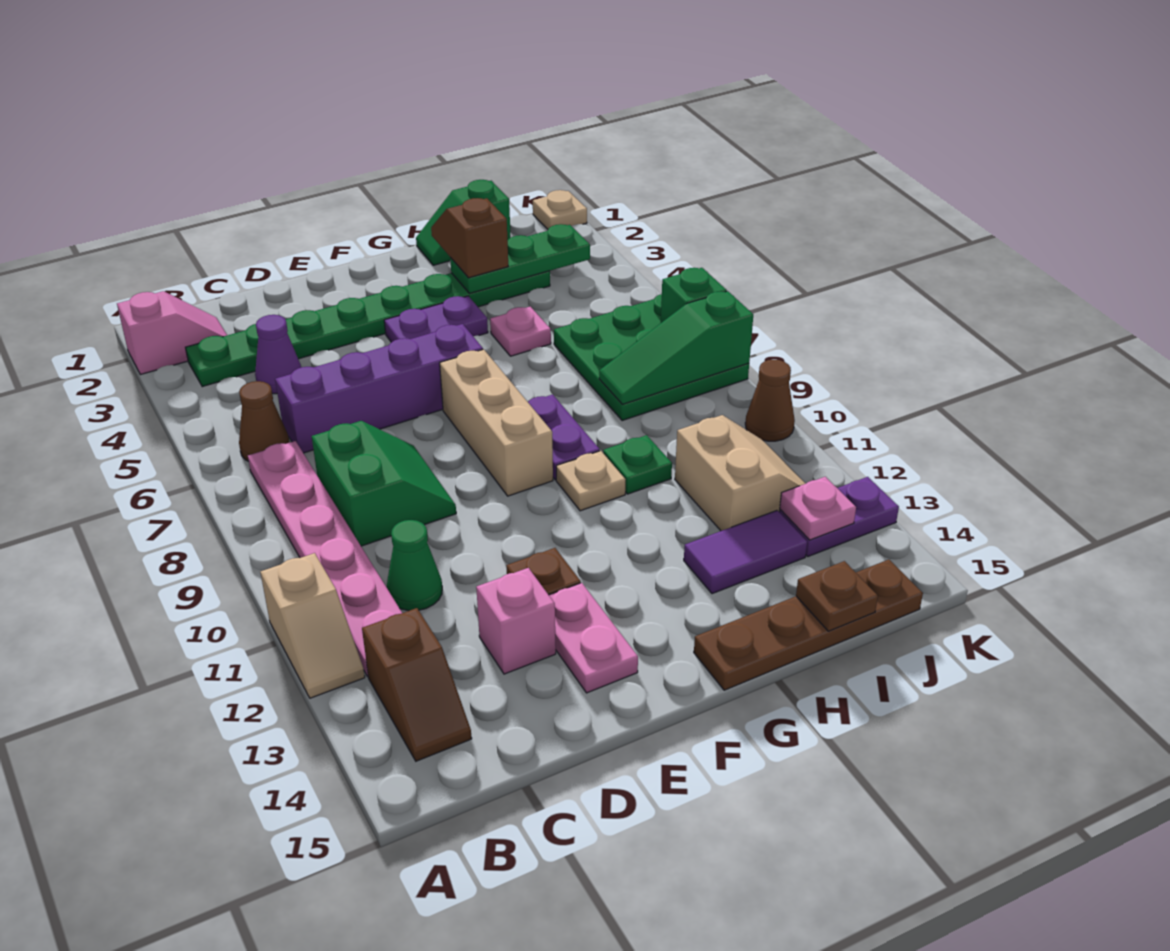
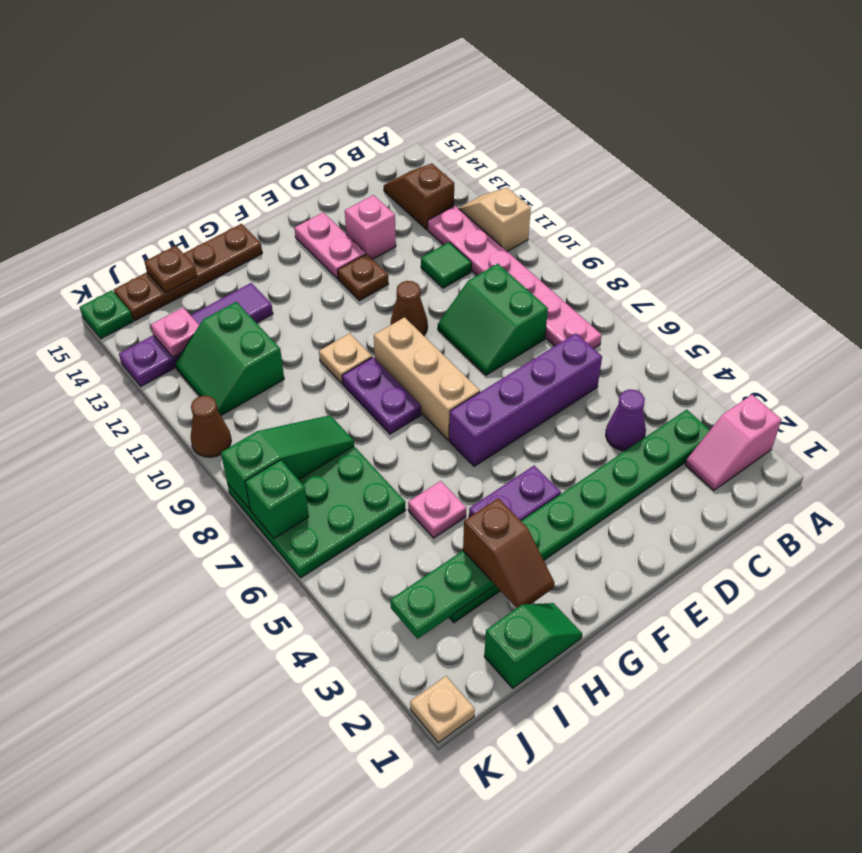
brown cone B6 level 1 -> brown cone E10 level 1
green cone C11 level 1 -> green tile C11 level 1
green plate H10 level 1 -> green plate K15 level 1
tan slope I11:J12 level 1 top I -> green slope I11:J12 level 1 top I

